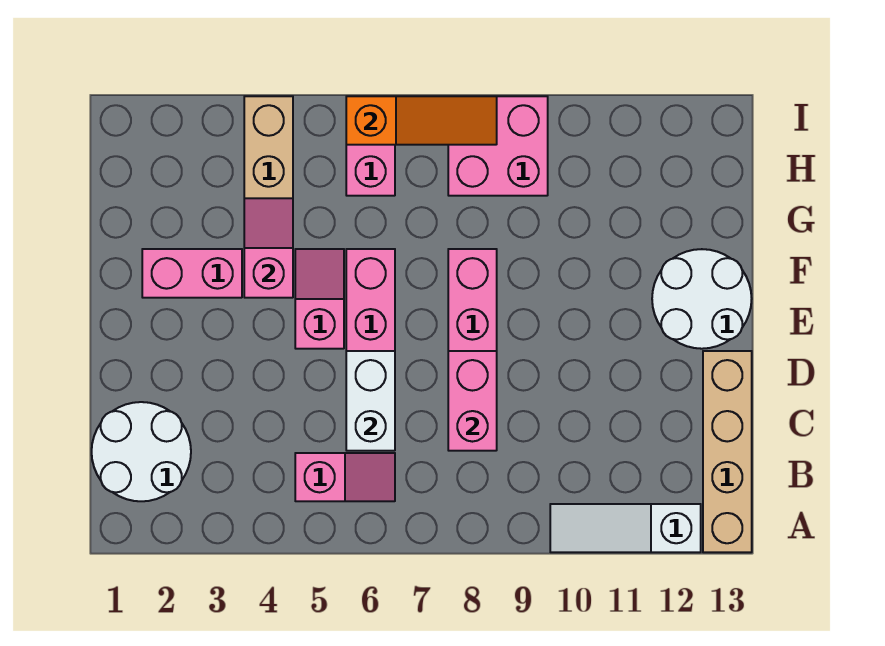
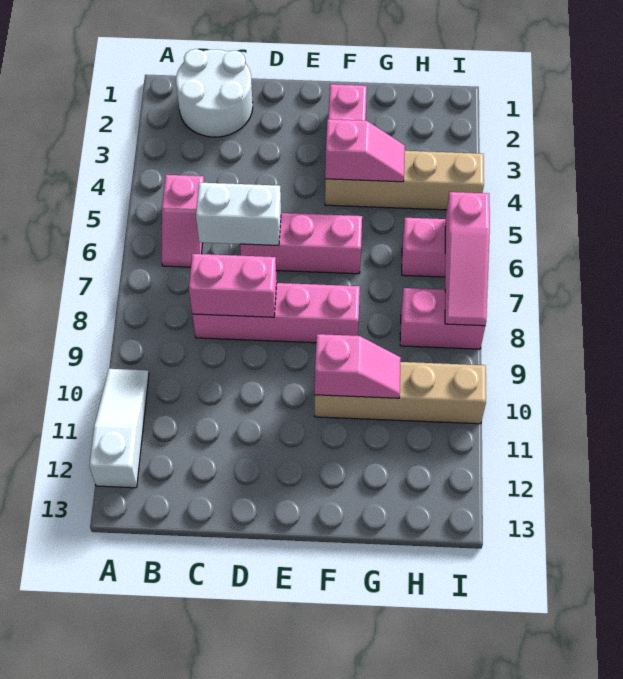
tan brick A13:D13 level 1 -> tan brick F10:I10 level 1
pink slope E5:F5 level 1 top E -> pink slope F10:G10 level 2 top F
white round brick E12:F13 level 1 -> none
pink brick H8:I9 level 1 -> pink brick H8:I8 level 1
orange slope I6:I8 level 2 top 6 -> pink slope I6:I8 level 2 top 6

